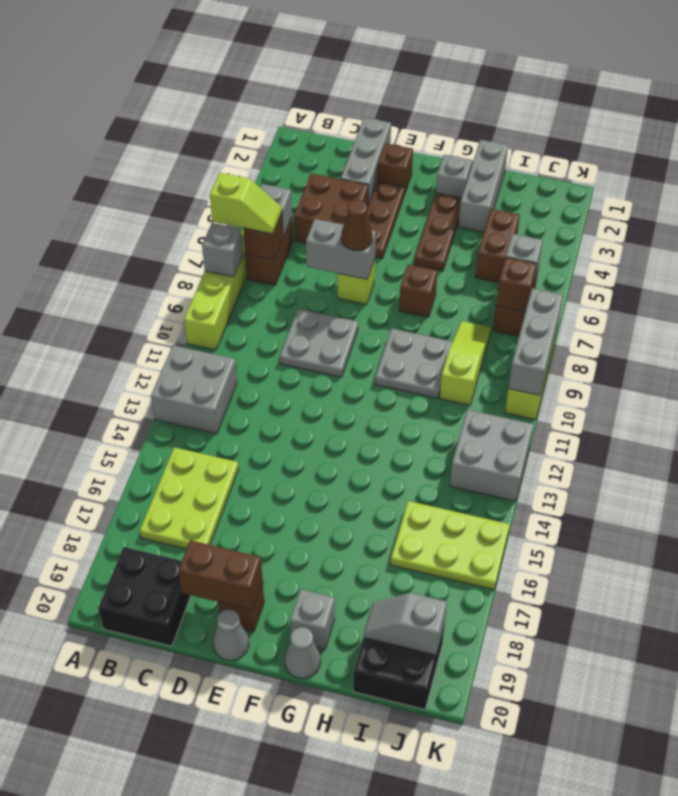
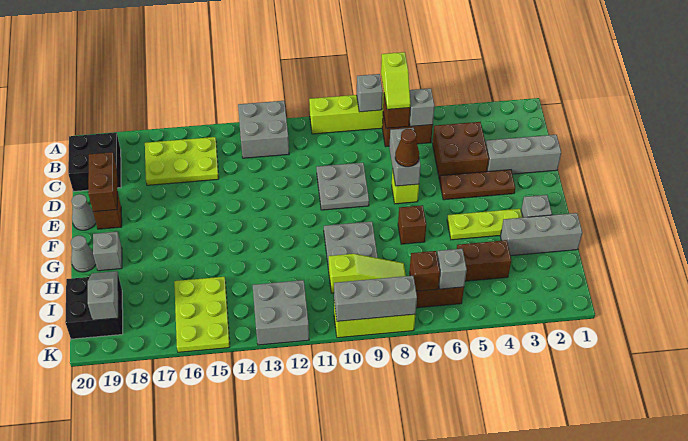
brown brick E2 level 1 -> none
brown plate G3:G5 level 1 -> lime plate G3:G5 level 1

